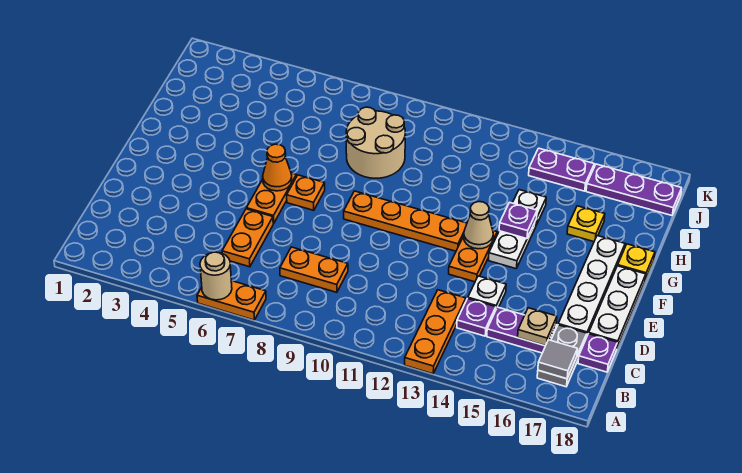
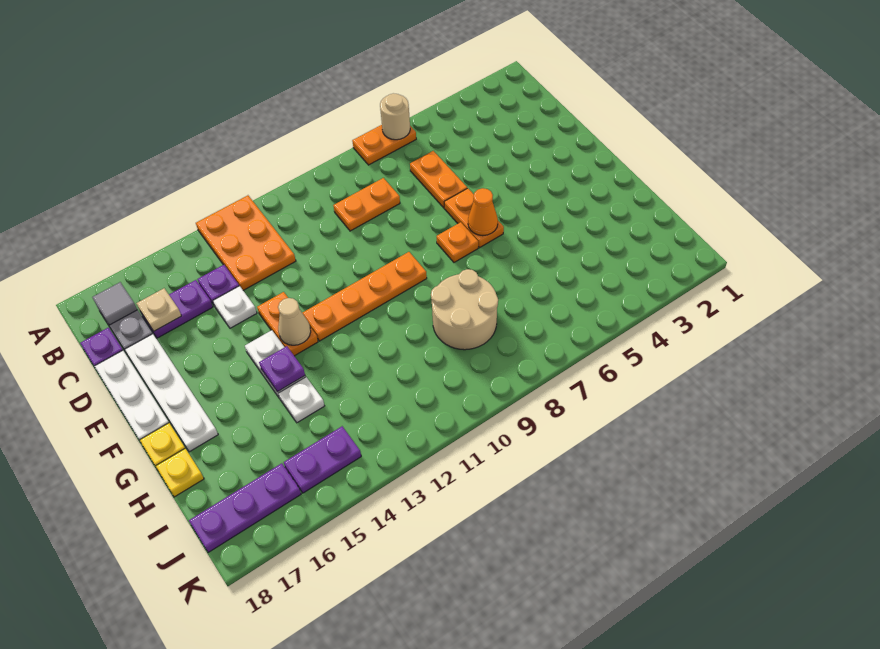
orange plate A13:C13 level 1 -> orange plate A12:C13 level 1
yellow plate H16 level 1 -> yellow plate H18 level 1

